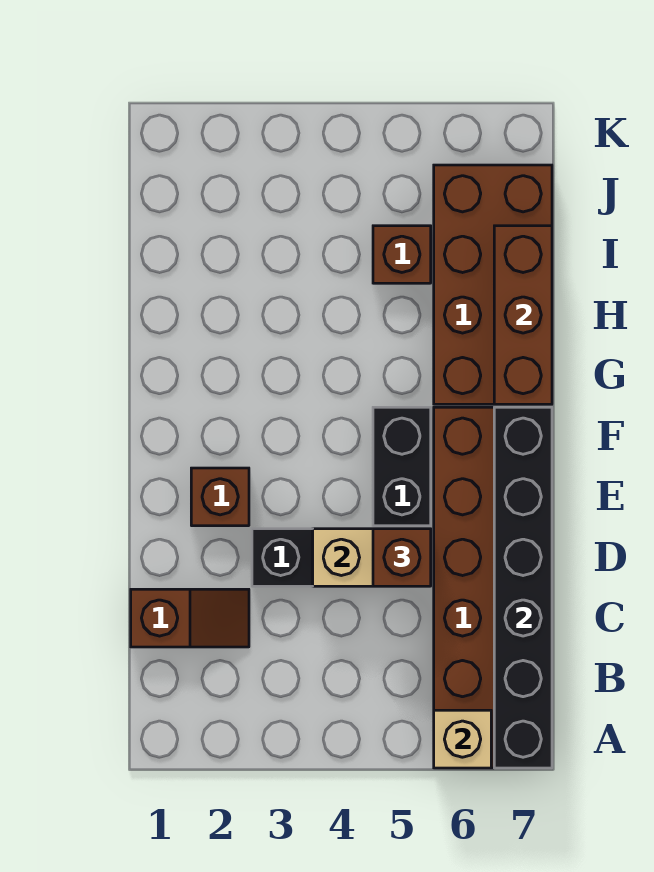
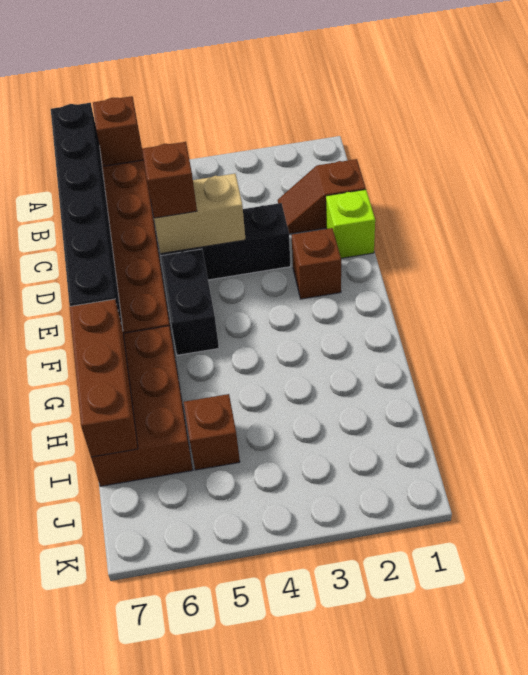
tan brick A6 level 2 -> brown brick A6 level 2
none -> lime brick D1 level 1
brown brick G6:J7 level 1 -> brown brick G6:I7 level 1

